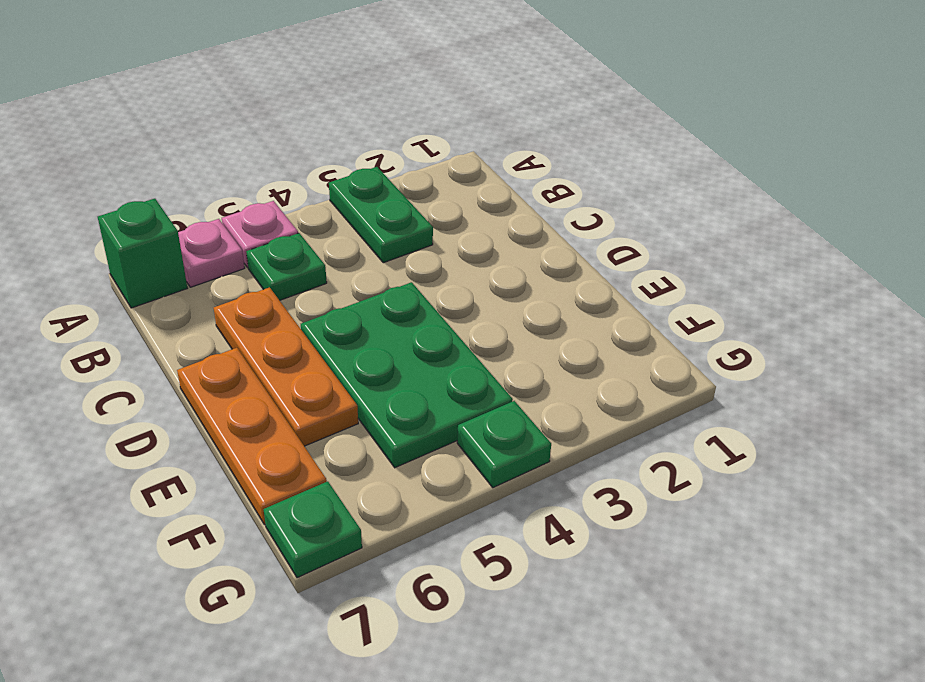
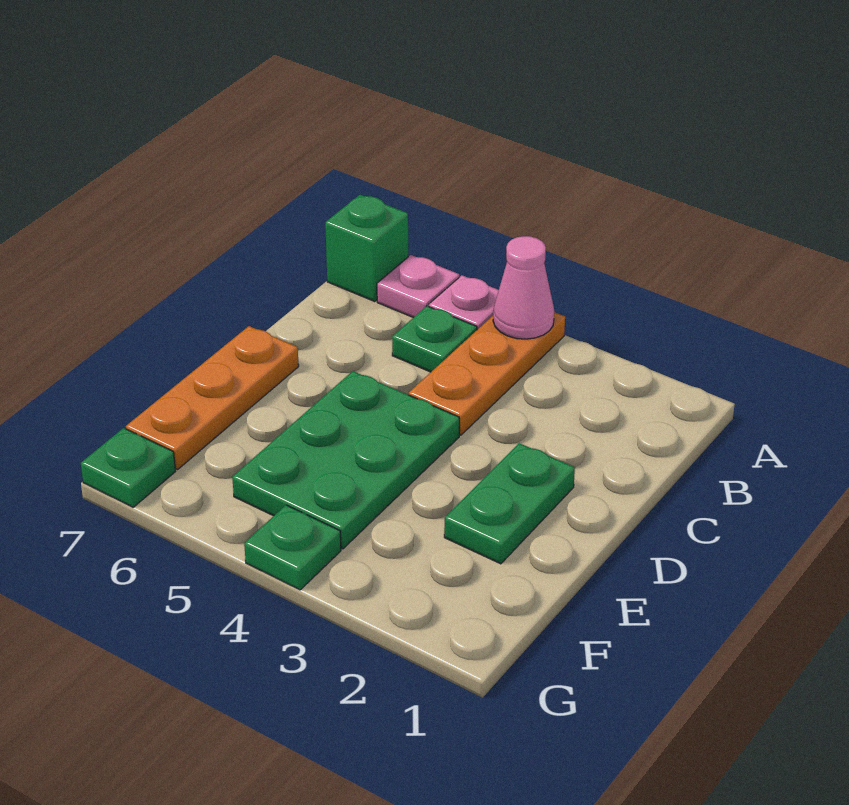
green plate A3:B3 level 1 -> green plate D2:E2 level 1
none -> pink cone A4 level 2
orange plate C6:E6 level 1 -> orange plate A4:C4 level 1

